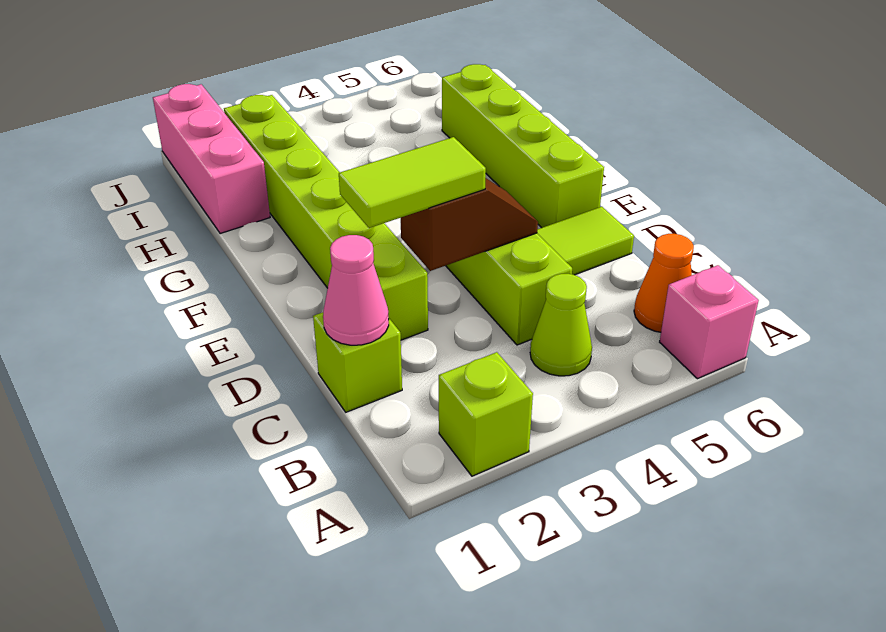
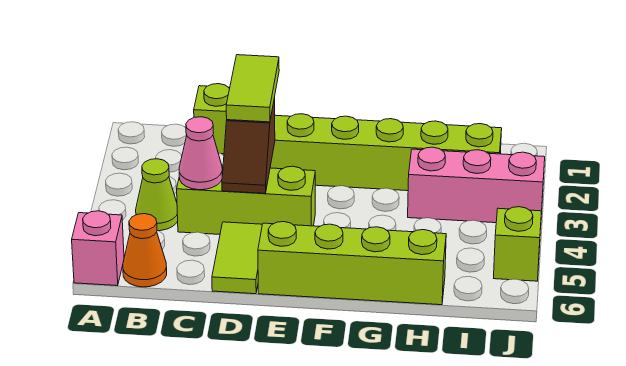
lime brick A2 level 1 -> lime brick J5 level 1
pink cone C1 level 2 -> pink cone C4 level 2
pink brick H1:J1 level 1 -> pink brick H3:J3 level 1

